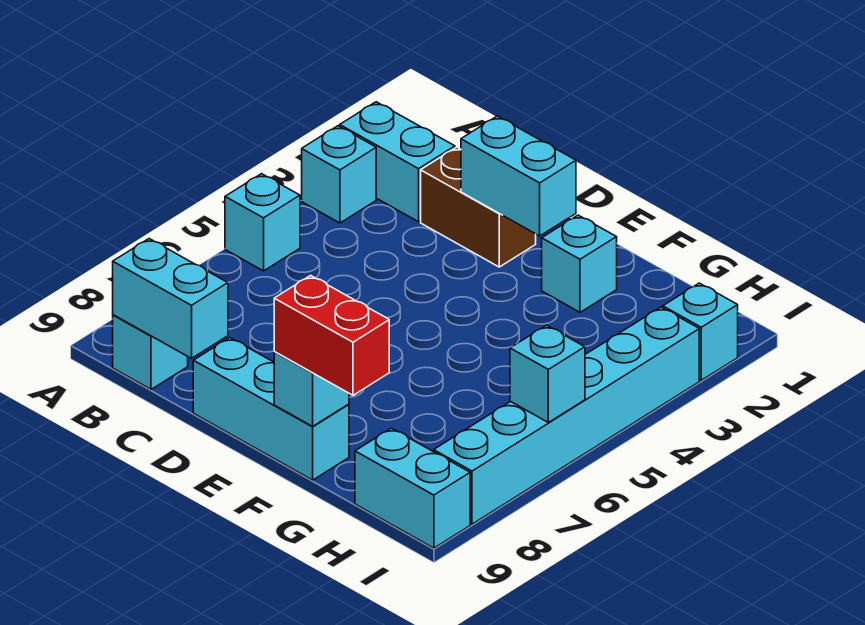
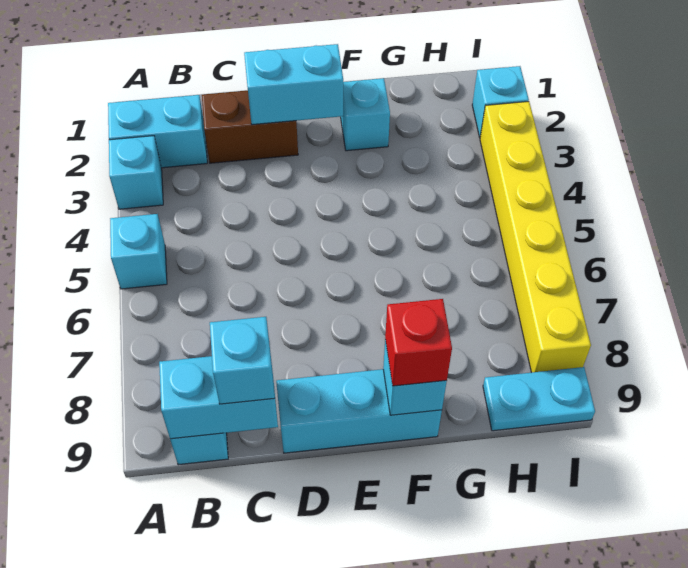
red brick F9:G9 level 3 -> red brick F9 level 3
cyan brick H9:I9 level 1 -> cyan plate H9:I9 level 1
cyan brick I3:I8 level 1 -> yellow brick I3:I8 level 1
cyan brick I6 level 2 -> cyan brick C9 level 3

